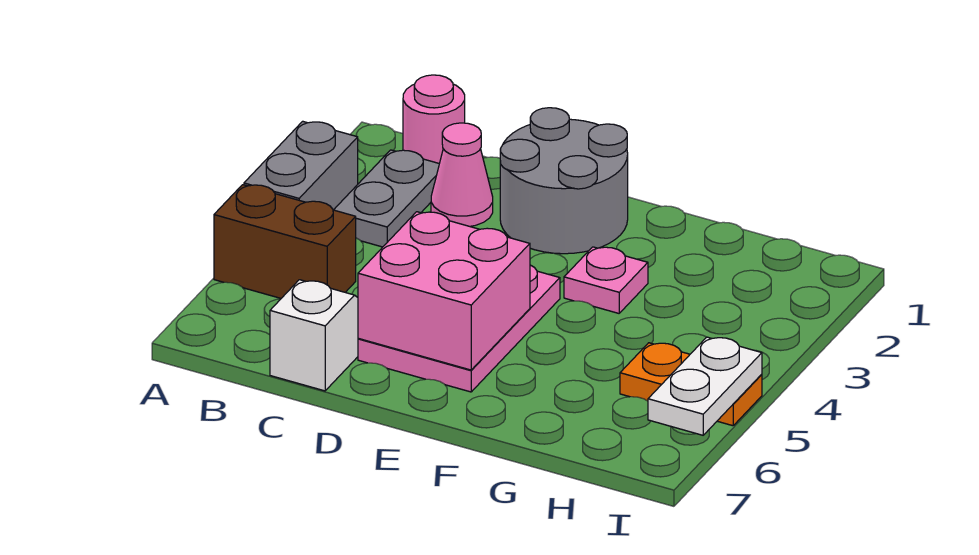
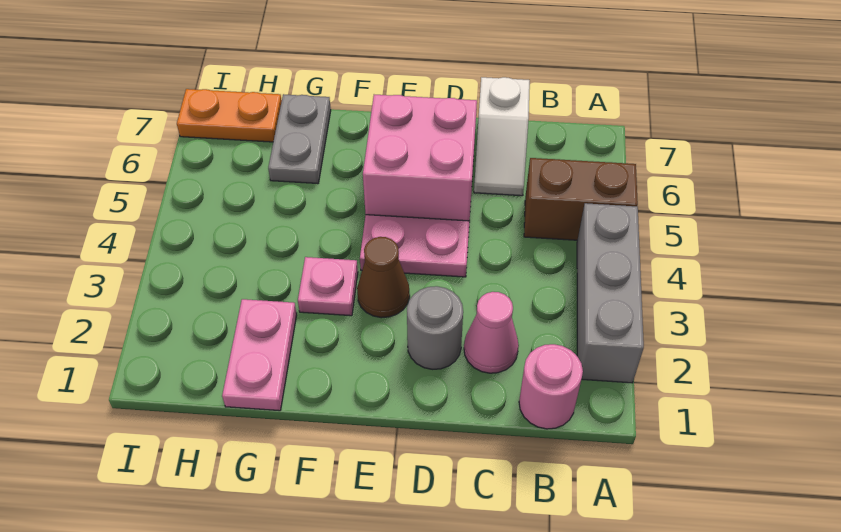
grey brick A3:A4 level 1 -> grey brick A2:A4 level 1
grey plate B2:B3 level 1 -> grey plate G6:G7 level 1
grey round brick D1:E2 level 1 -> grey round brick D2 level 1
none -> brown cone E3 level 1
none -> pink plate G1:G2 level 1
orange plate H5:I5 level 1 -> orange plate H7:I7 level 1
white plate I5:I6 level 2 -> none

